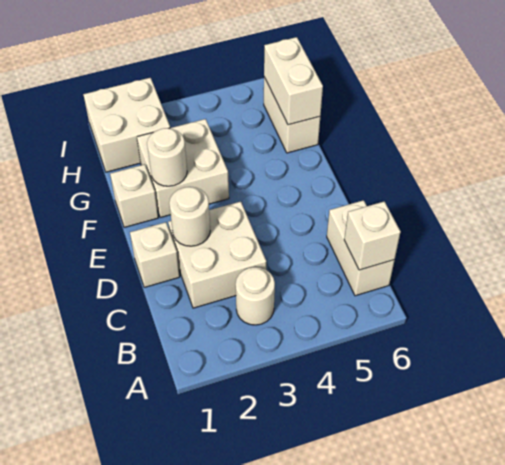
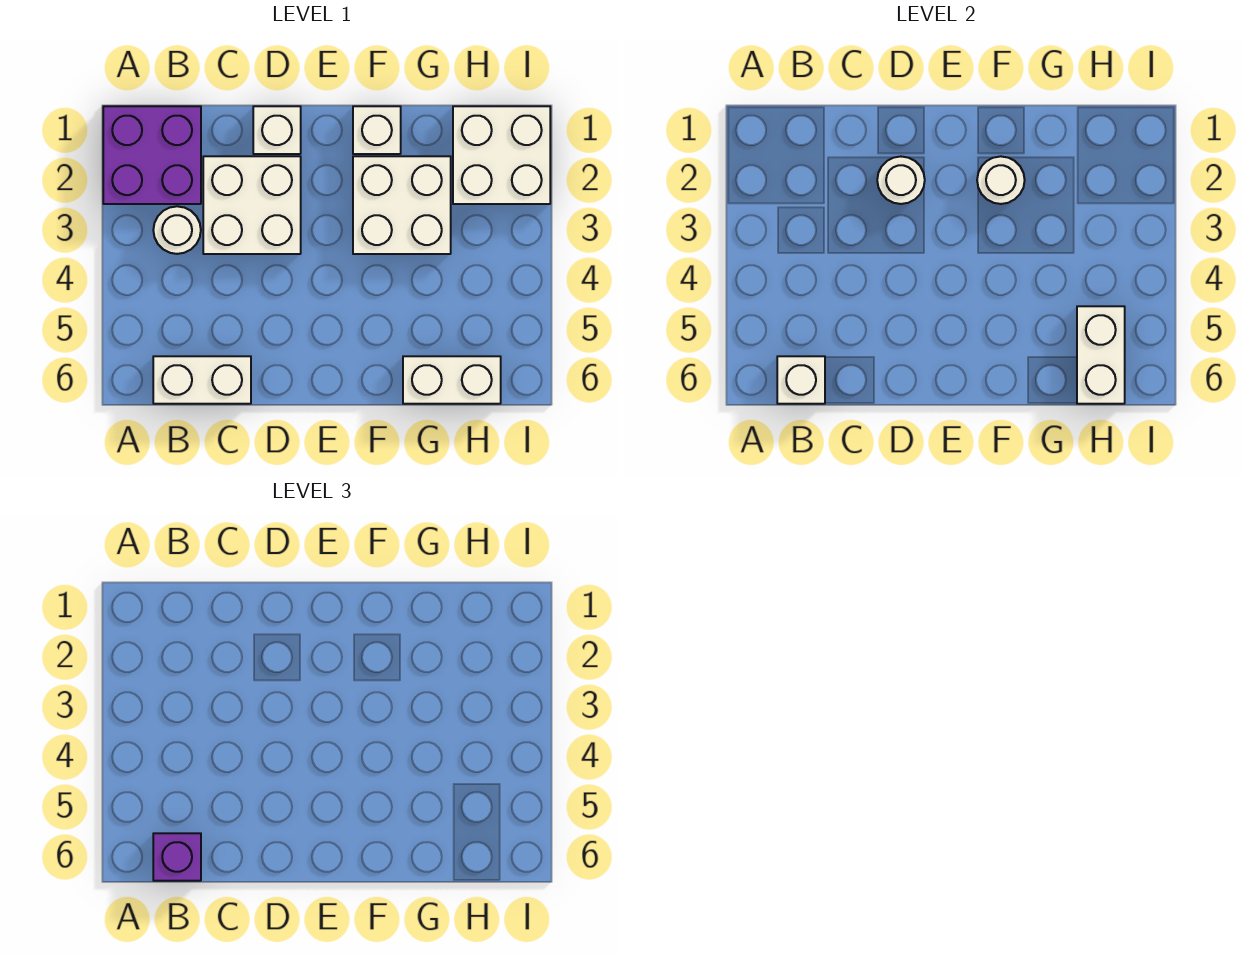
none -> purple brick A1:B2 level 1
none -> purple brick B6 level 3
white brick G6:H6 level 2 -> white brick H5:H6 level 2

